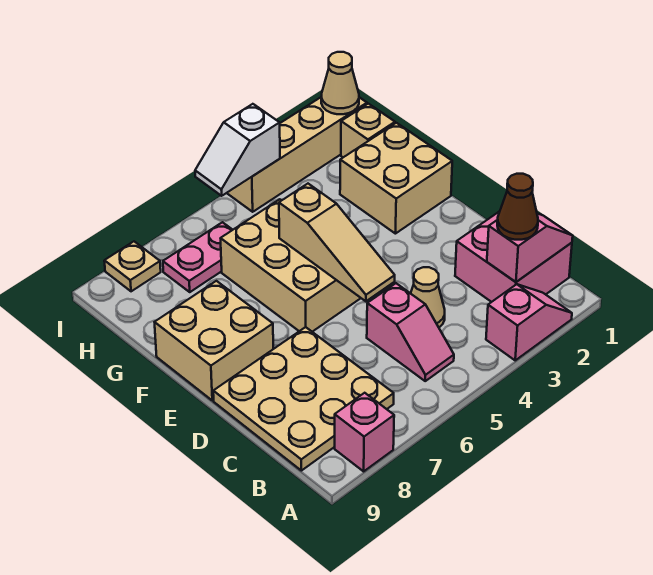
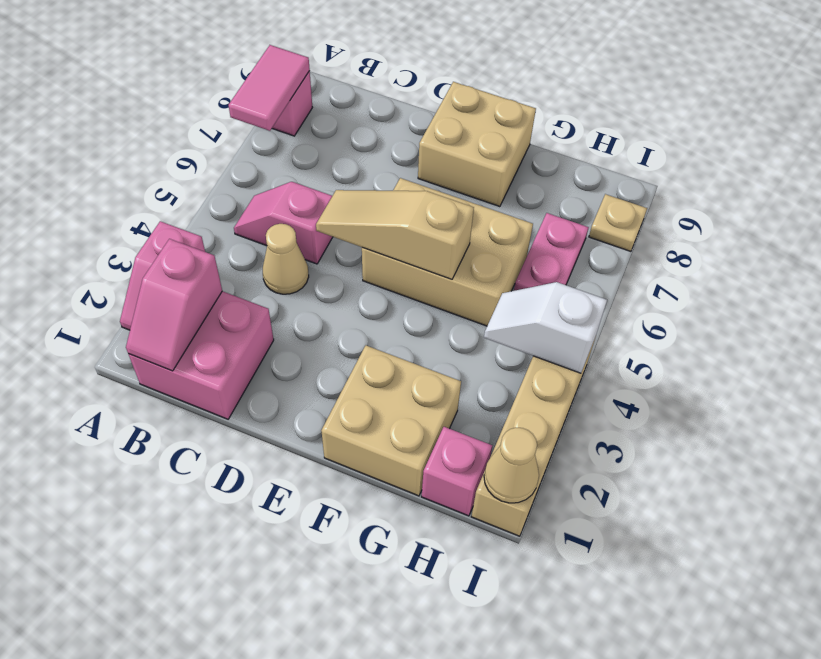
none -> pink tile A7:A8 level 2
brown cone B2 level 3 -> none
tan plate B7:D9 level 1 -> none
tan brick H1 level 1 -> pink brick H1 level 1
white slope I4:I5 level 2 top 4 -> white slope H4:I4 level 2 top I

